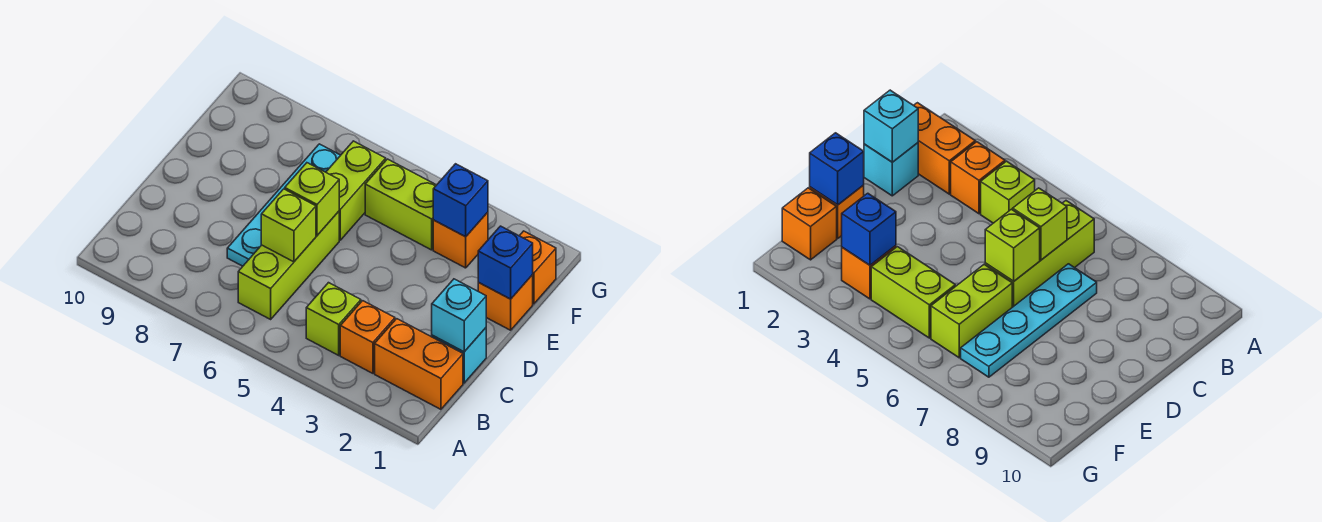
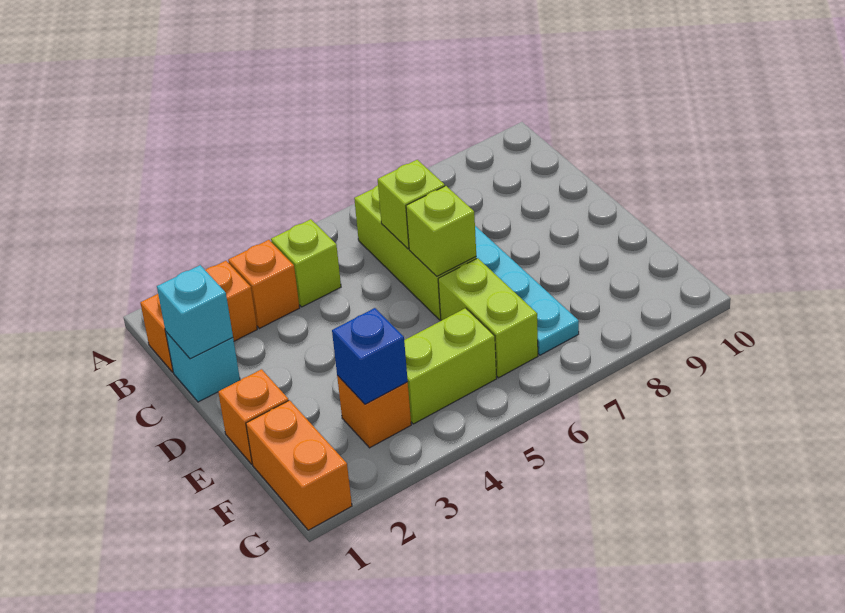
blue brick E1 level 2 -> none
orange brick F1 level 1 -> orange brick F1:G1 level 1

